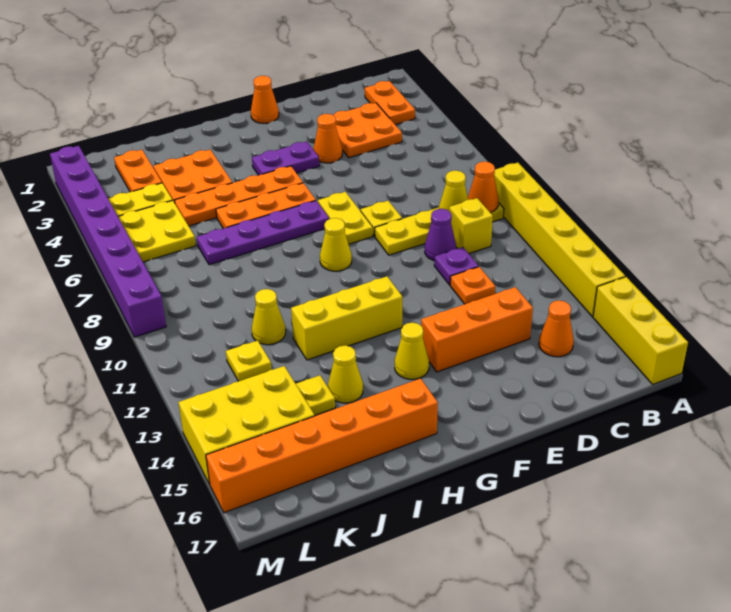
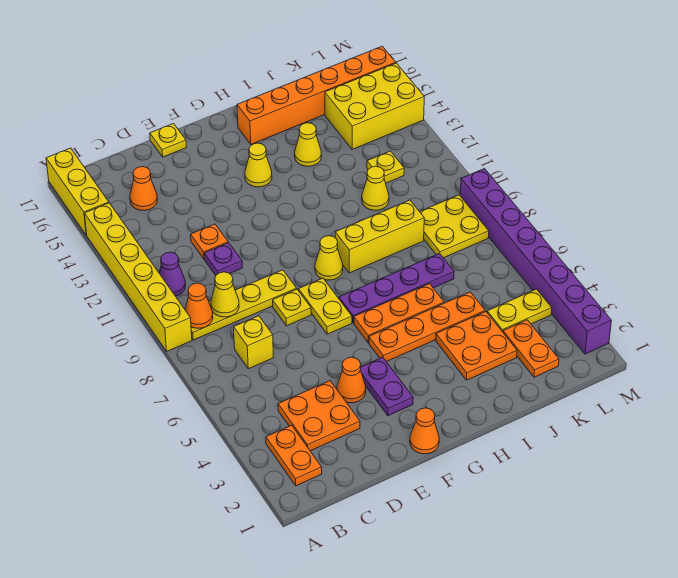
yellow brick C10 level 1 -> yellow brick C7 level 1
purple cone D10 level 1 -> purple cone B11 level 1
orange brick D14:F14 level 1 -> none
purple plate F4:G4 level 1 -> purple plate F3:F4 level 1
yellow brick G12:I12 level 1 -> yellow brick H9:J9 level 1
yellow plate J14 level 1 -> yellow plate E17 level 1
yellow plate K5:L6 level 1 -> yellow plate K8:L9 level 1

